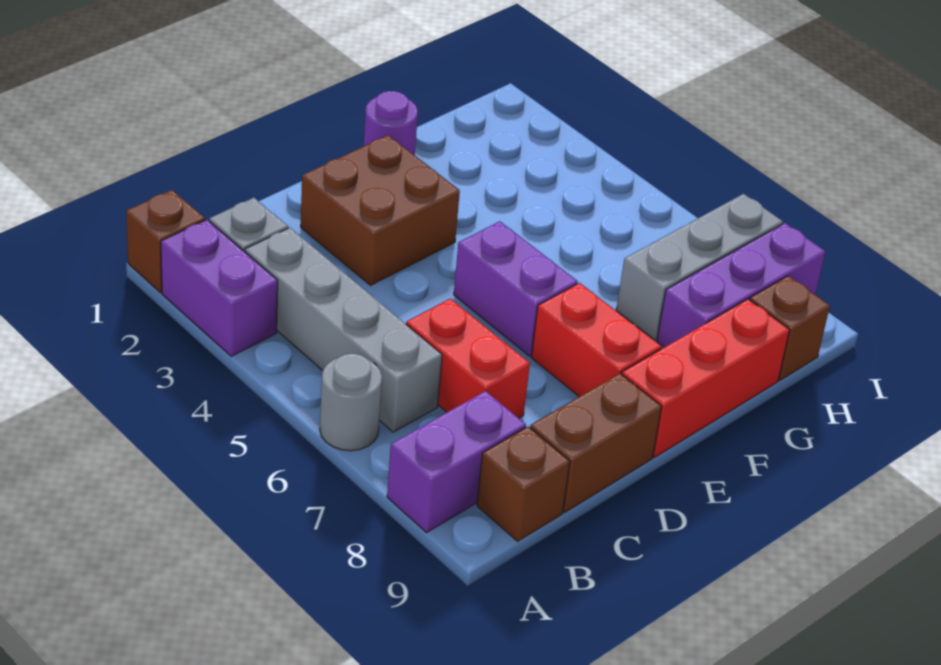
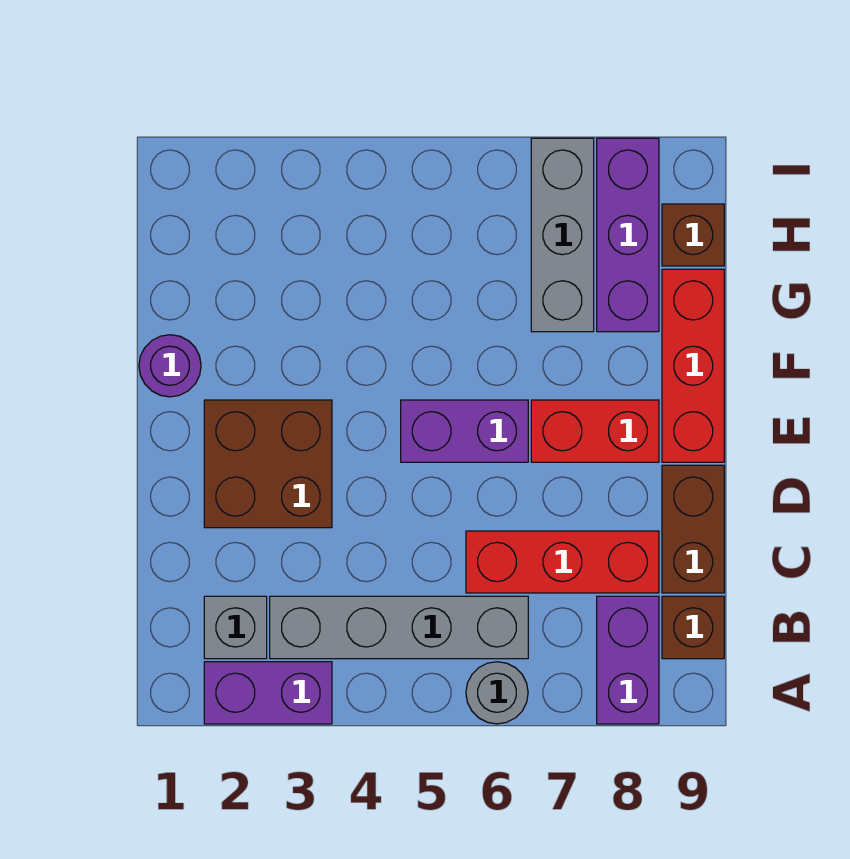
brown brick A1 level 1 -> none
red brick C6:C7 level 1 -> red brick C6:C8 level 1

